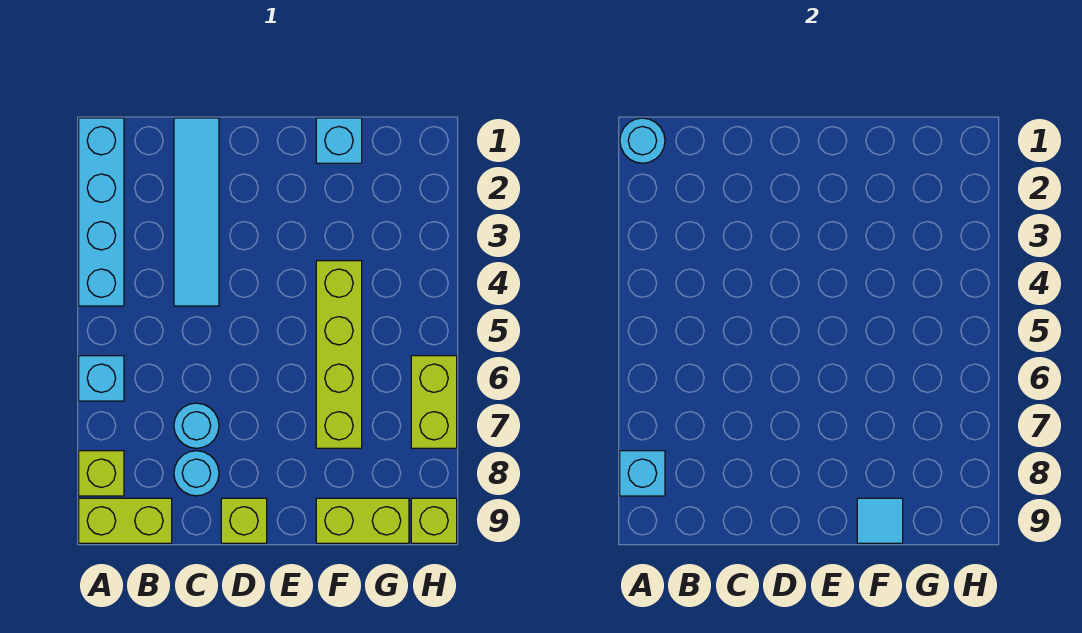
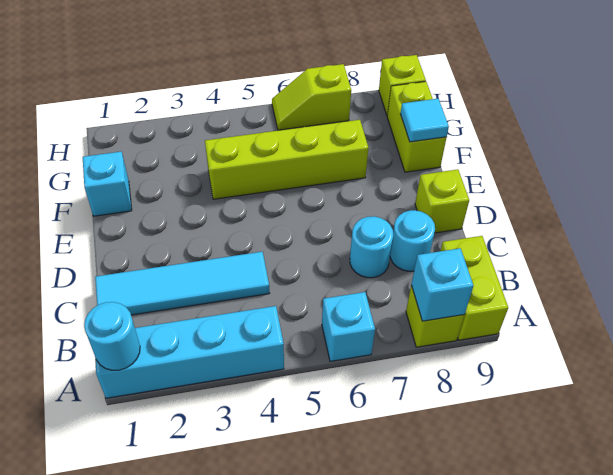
lime brick H6:H7 level 1 -> lime slope H6:H7 level 1 top 7

